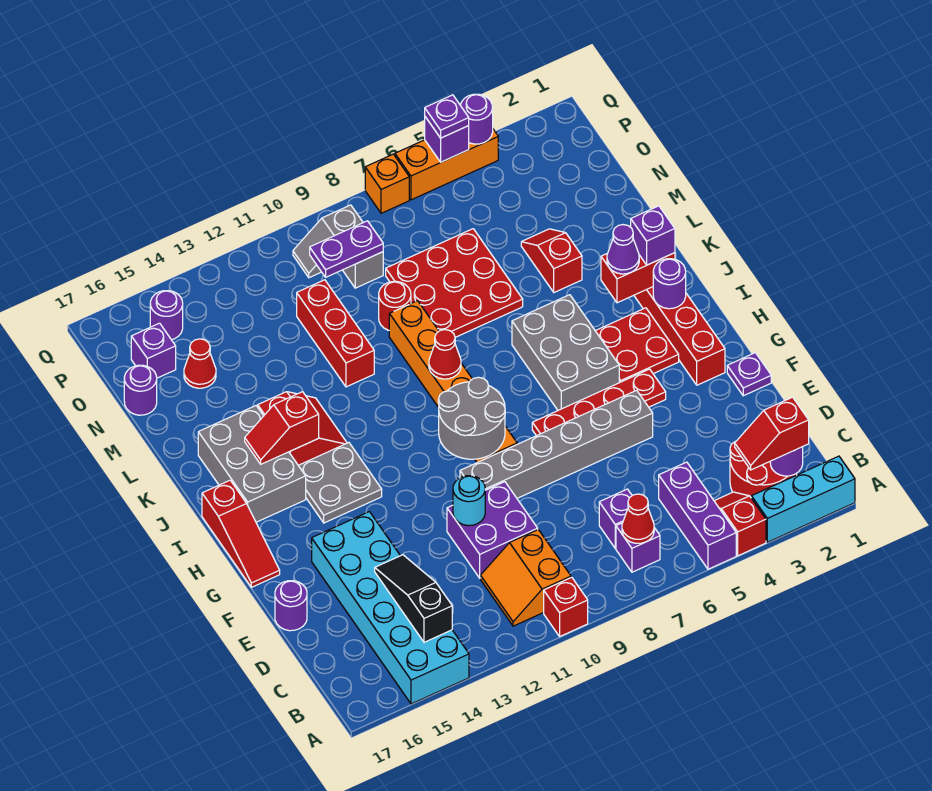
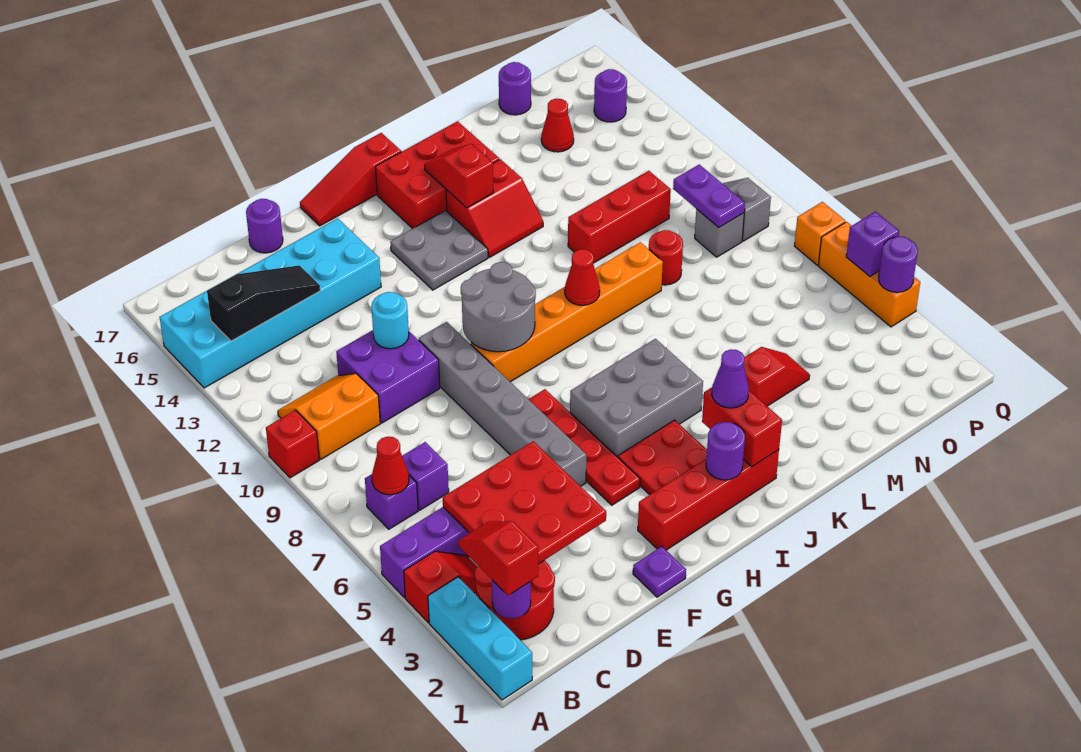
grey brick I15:K16 level 1 -> red brick I15:K16 level 1
purple brick J2 level 3 -> none
red plate L6:N8 level 1 -> red plate C3:E5 level 2
purple brick O16 level 1 -> none
purple plate Q5 level 3 -> none

